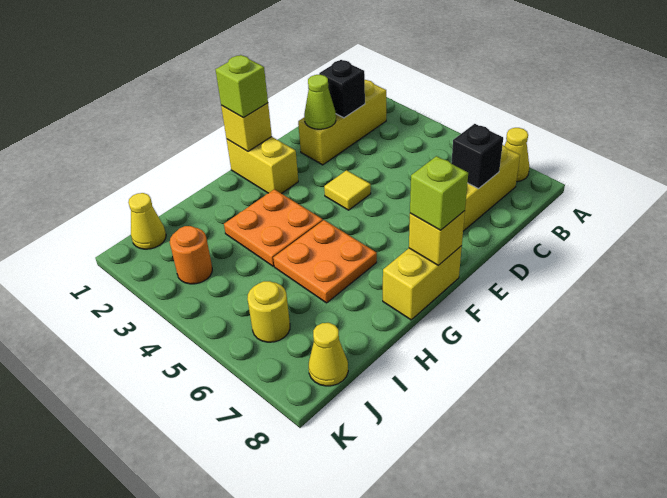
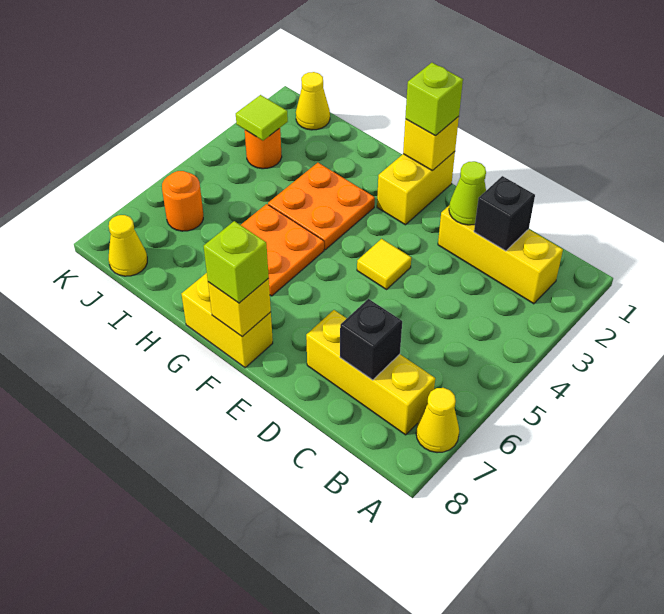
none -> lime tile J3 level 2
yellow round brick J6 level 1 -> orange round brick J6 level 1

